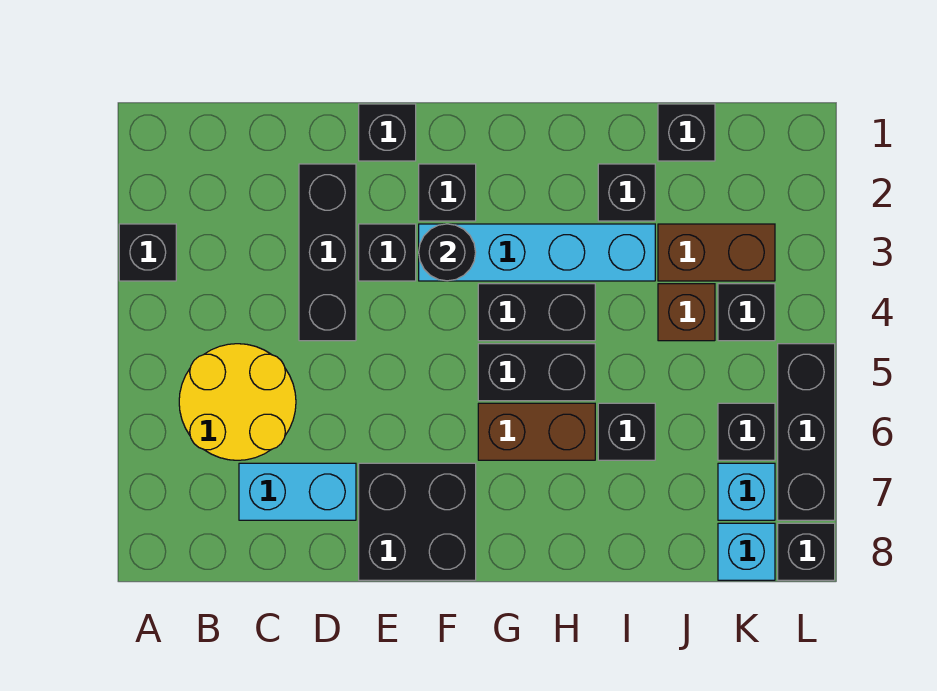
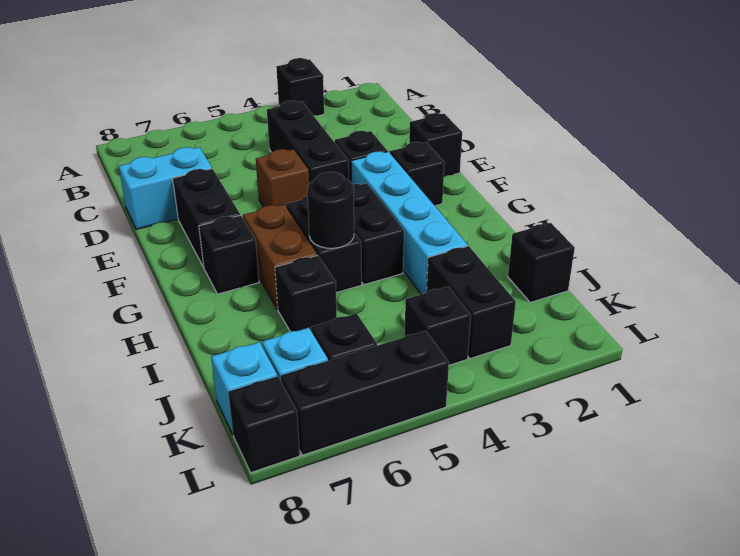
yellow round brick B5:C6 level 1 -> none
cyan brick C7:D7 level 1 -> cyan brick D7:D8 level 1
black brick D2:D4 level 1 -> black brick C4:E4 level 1
black brick E7:F8 level 1 -> black brick E7:F7 level 1
black round brick F3 level 2 -> black round brick H5 level 2
black brick I2 level 1 -> black brick G7 level 1
brown brick J3:K3 level 1 -> black brick J3:K3 level 1
brown brick J4 level 1 -> brown brick E5 level 1

